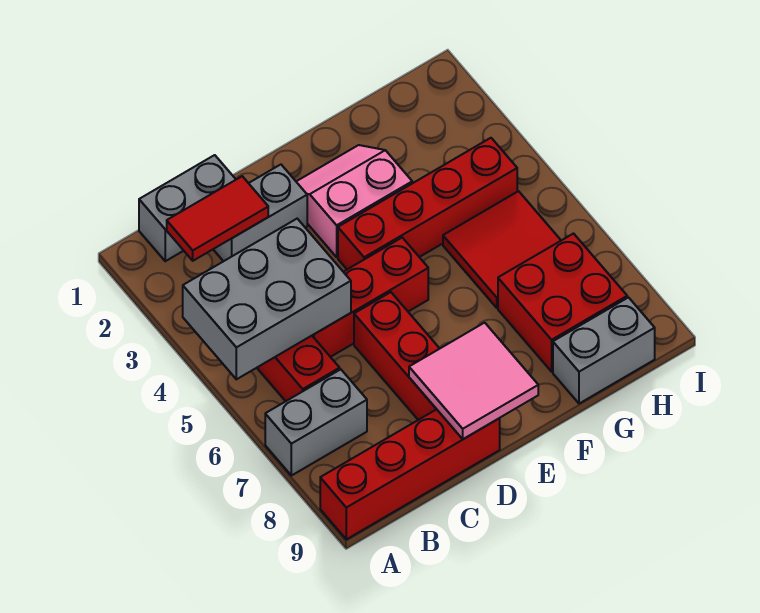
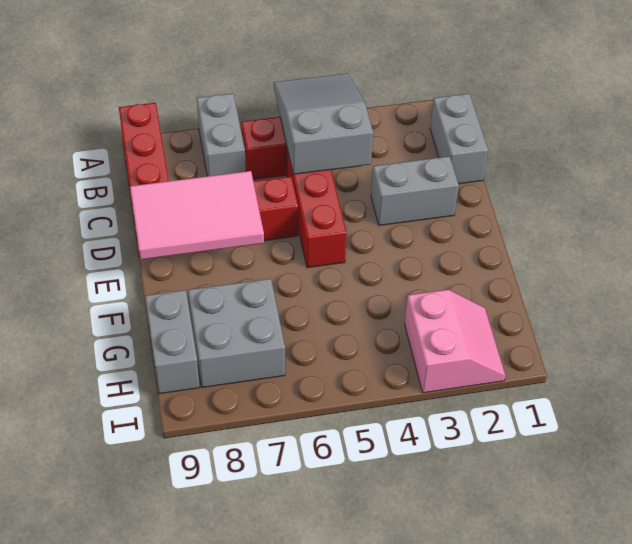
grey brick A4:C5 level 2 -> grey slope A4:C5 level 2 top C
red tile B2:C2 level 2 -> none
grey brick C2:D2 level 1 -> grey brick D2:D3 level 1
pink tile D8:E9 level 2 -> pink tile D7:E9 level 2
pink slope E2:F3 level 1 top 3 -> pink slope H2:I3 level 1 top 3
red brick E4:H4 level 1 -> none
red tile G5:H6 level 1 -> none
red brick G7:H8 level 1 -> grey brick G7:H8 level 1

